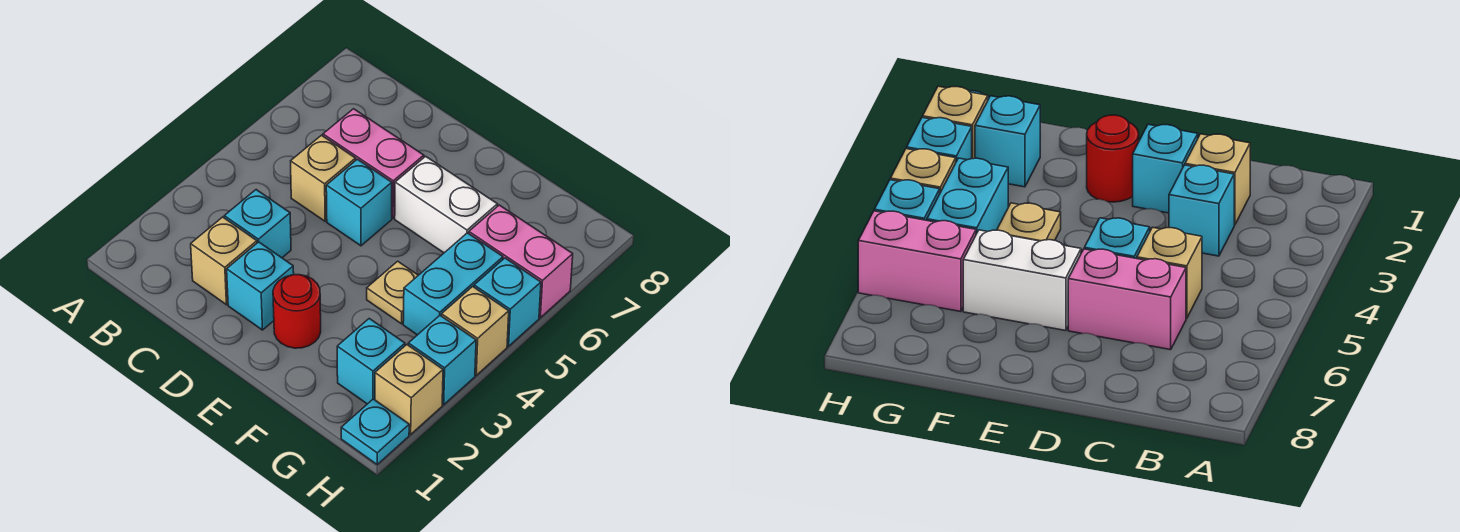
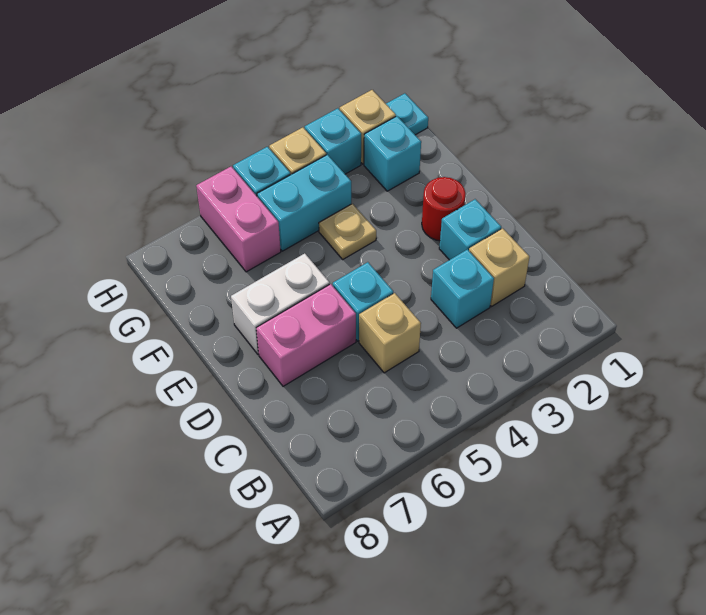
pink brick C6:D6 level 1 -> pink brick D6:D7 level 1
white brick E6:F6 level 1 -> white brick E6:E7 level 1

